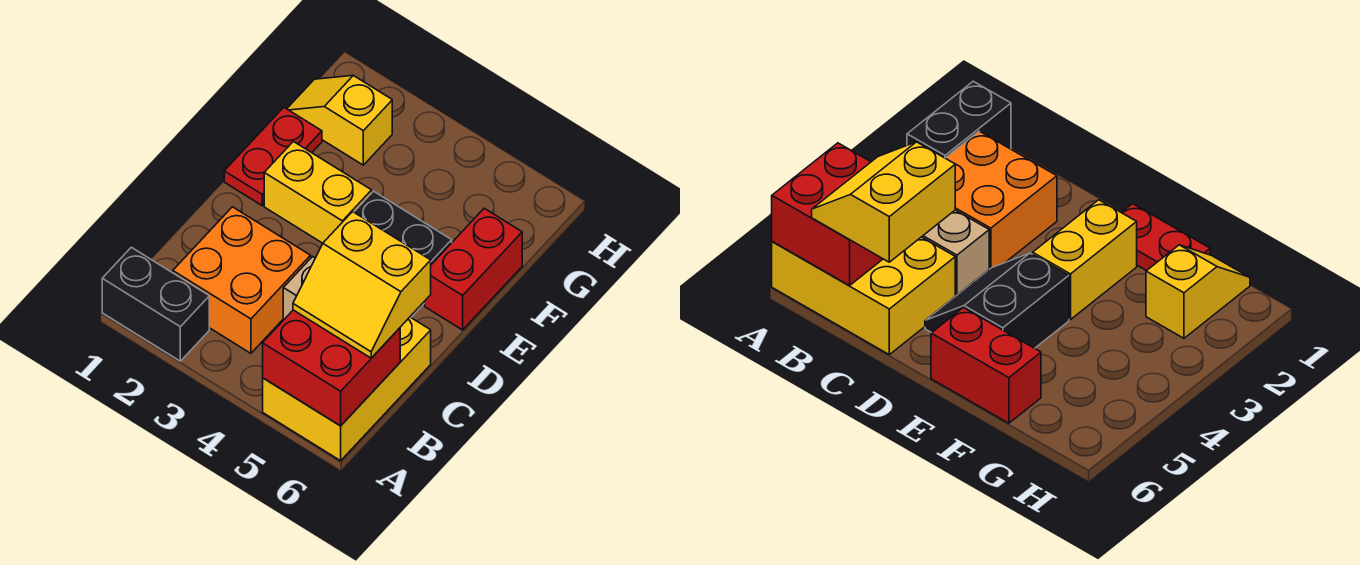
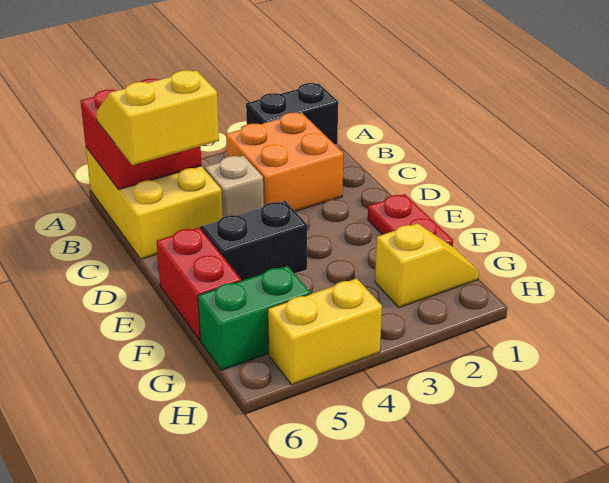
yellow brick E2:E3 level 1 -> yellow brick H4:H5 level 1
none -> green brick G5:G6 level 1

